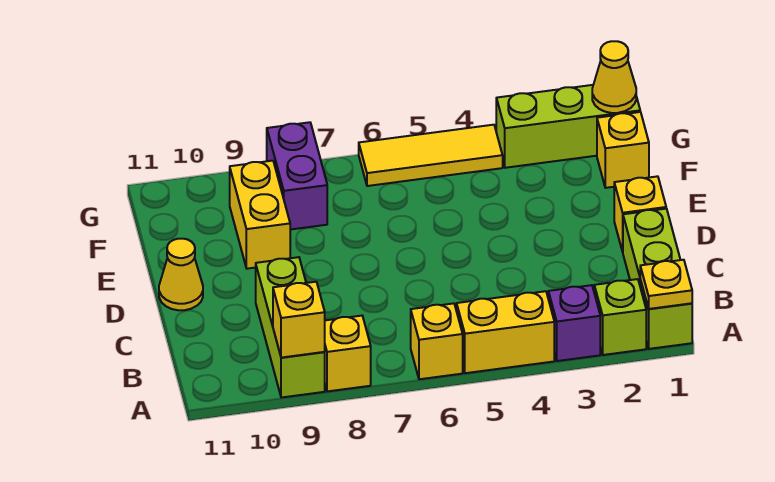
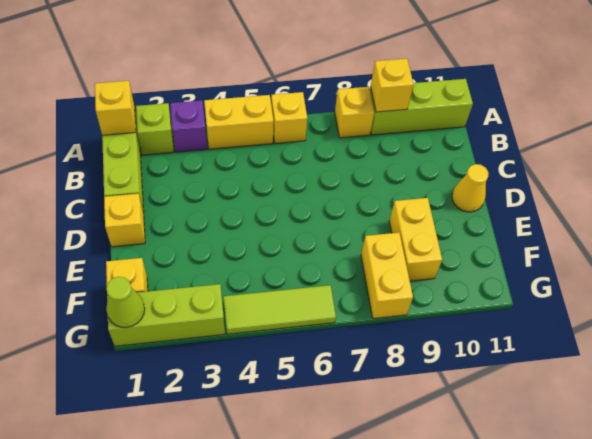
yellow plate A1 level 2 -> yellow brick A1 level 2
lime brick A9:C9 level 1 -> lime brick A9:A11 level 1
purple brick F8:G8 level 1 -> yellow brick F8:G8 level 1
yellow cone G1 level 2 -> lime cone G1 level 2
yellow tile G4:G6 level 1 -> lime tile G4:G6 level 1

